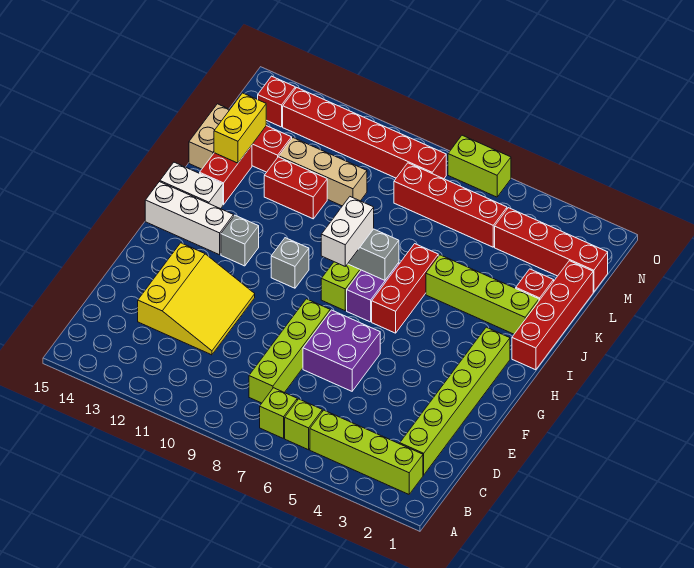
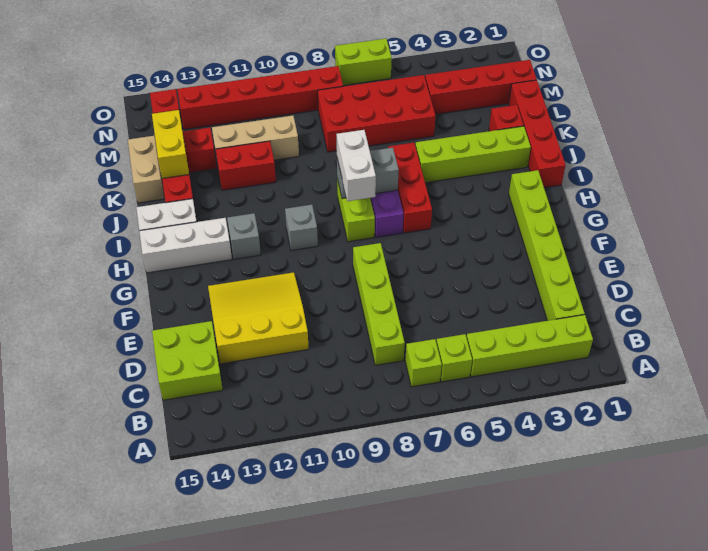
none -> lime brick C14:D15 level 1
yellow slope D11:F13 level 1 top 13 -> yellow slope D11:F13 level 1 top D
purple brick E6:F7 level 1 -> none
red brick M5:M8 level 1 -> red brick L5:M8 level 1

